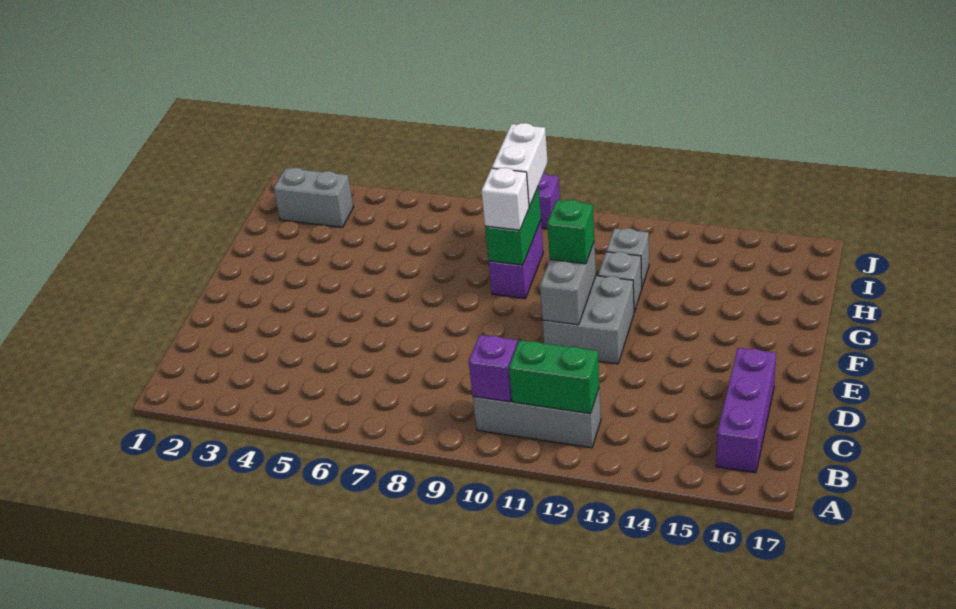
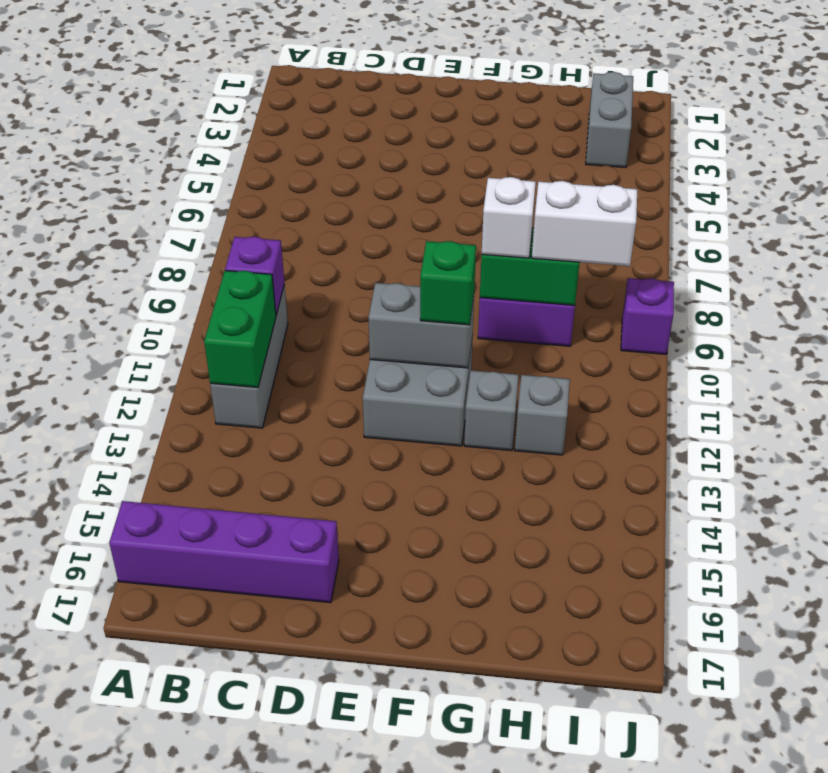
purple brick B16:D16 level 1 -> purple brick A16:D16 level 1

